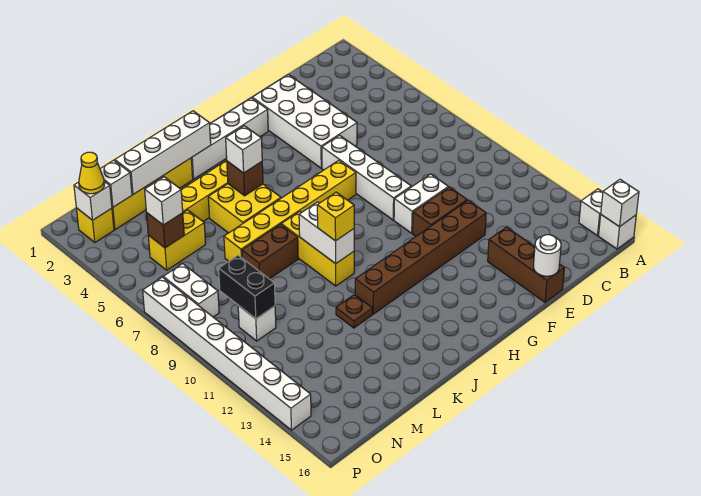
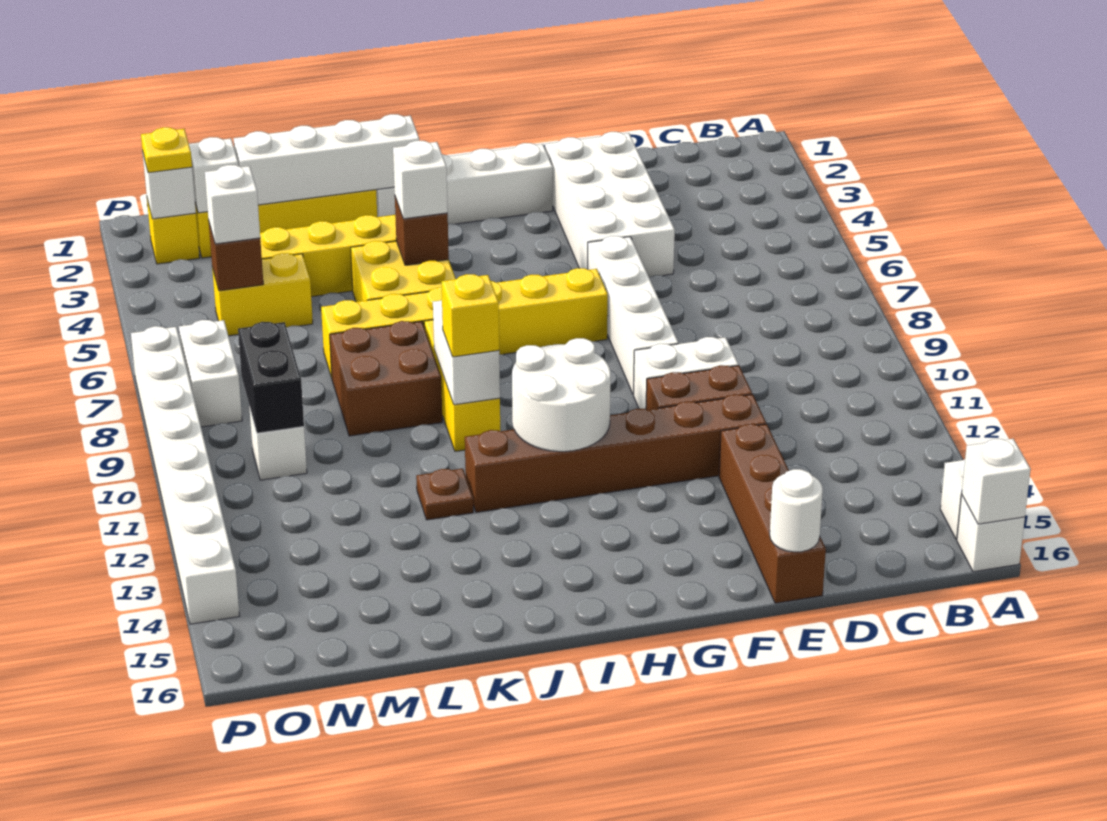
brown brick E14:E16 level 1 -> brown brick E13:E16 level 1
none -> white round brick H11:I12 level 2
brown brick K8:L8 level 1 -> brown brick K8:L9 level 1
yellow cone O2 level 3 -> yellow plate O2 level 3

